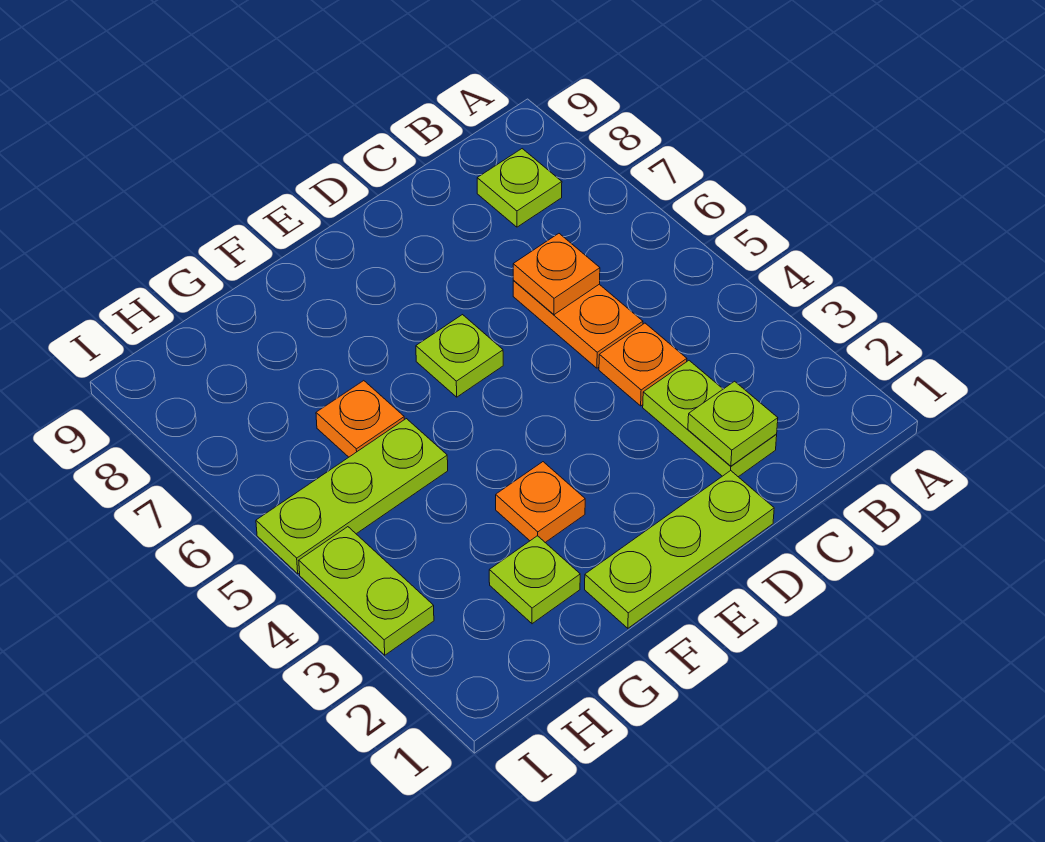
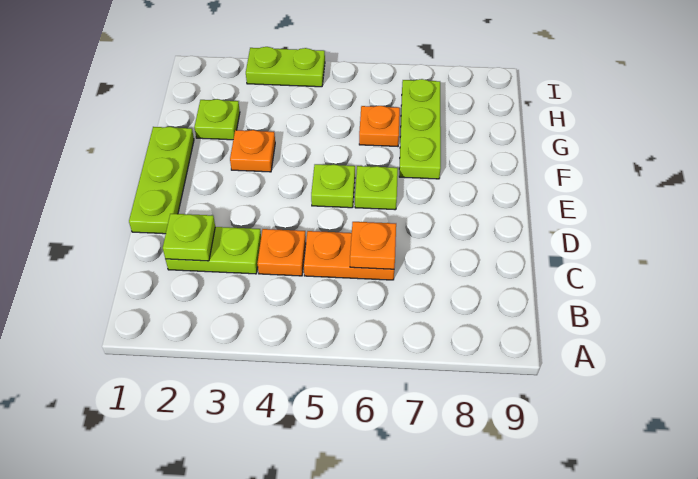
lime plate B8 level 1 -> lime plate E5 level 1
lime plate G5:I5 level 1 -> lime plate F7:H7 level 1

